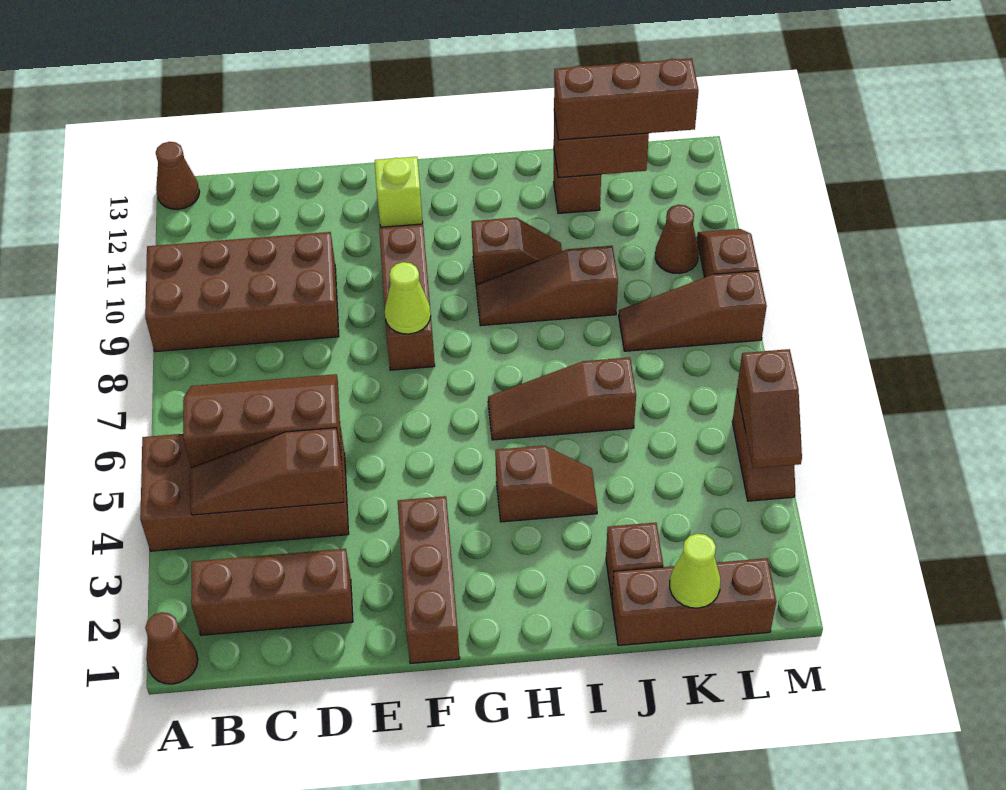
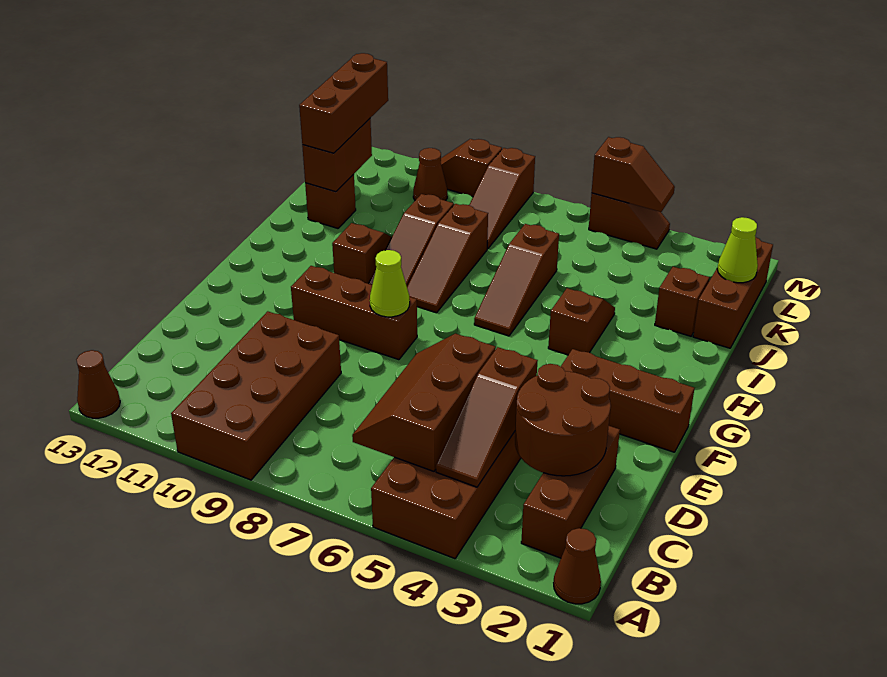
none -> brown round brick C2:D3 level 2
lime brick F12 level 1 -> none
none -> brown slope H8:J8 level 1 top J

